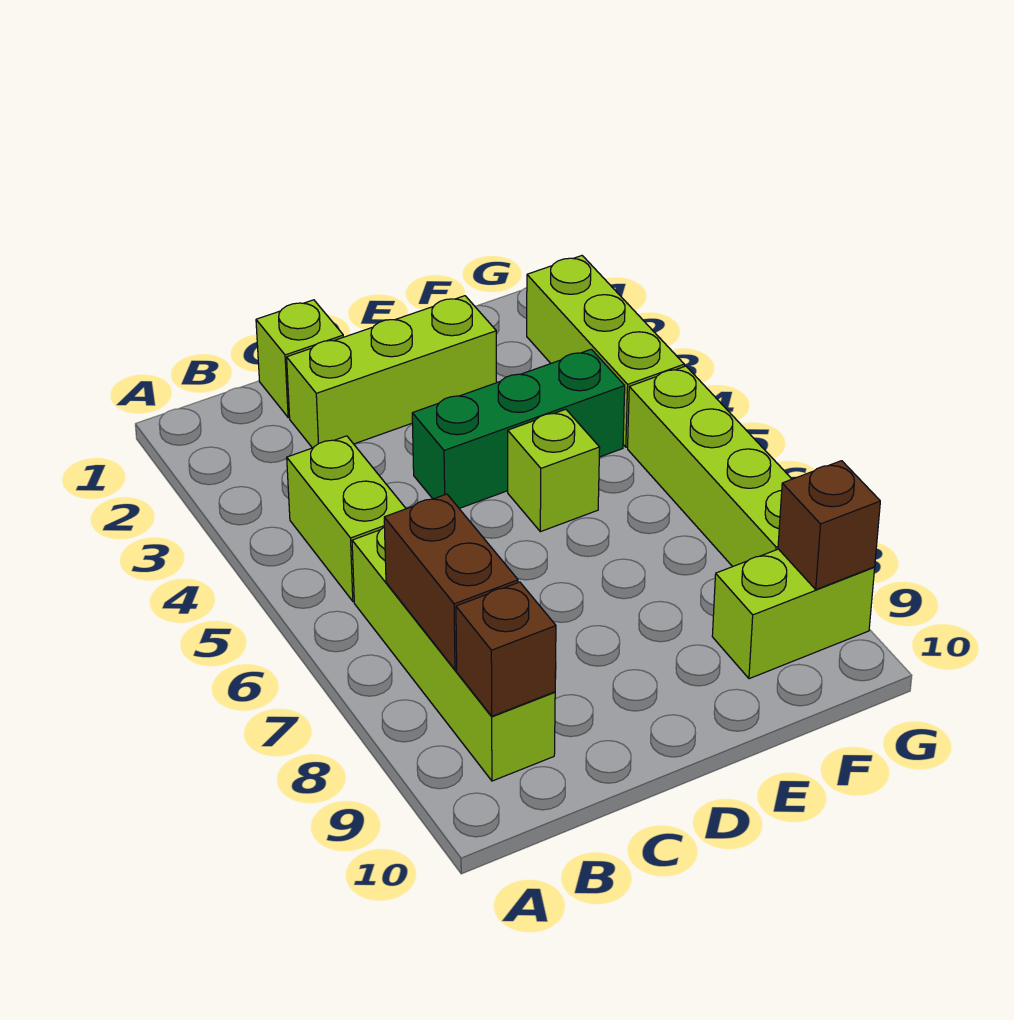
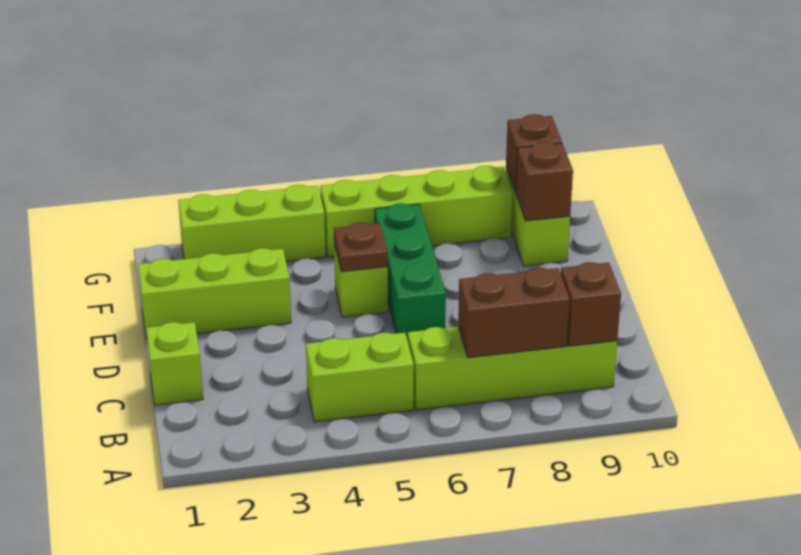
lime brick C2:E2 level 1 -> lime brick E1:E3 level 1
green brick D4:F4 level 1 -> green brick D6:F6 level 1
none -> brown plate E5 level 2
none -> brown brick F9 level 2

